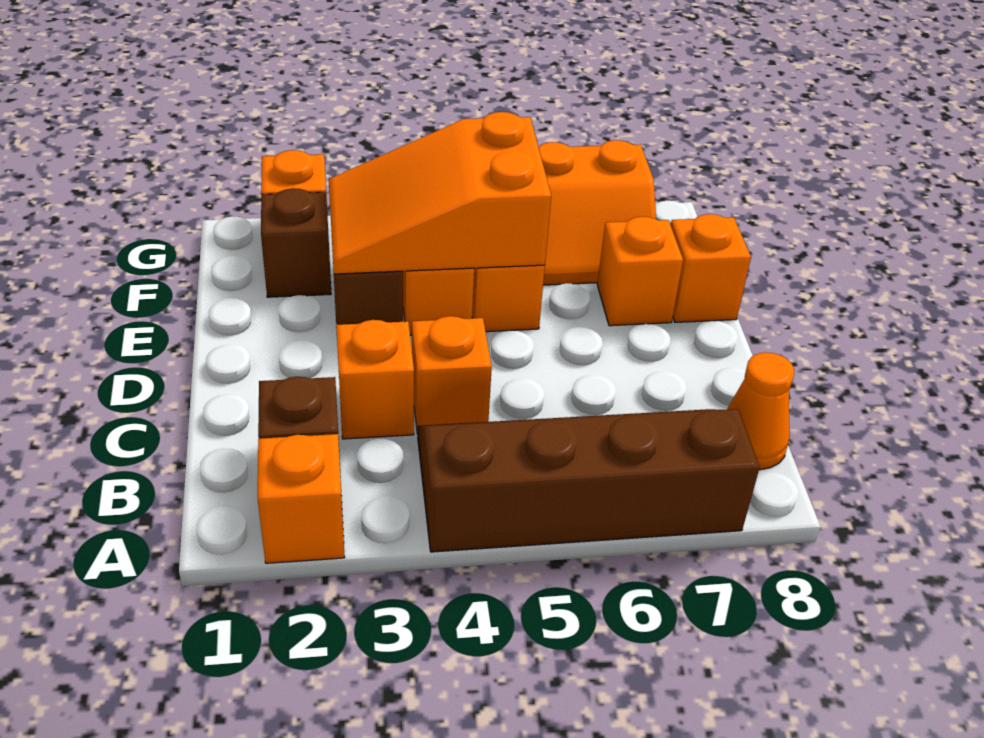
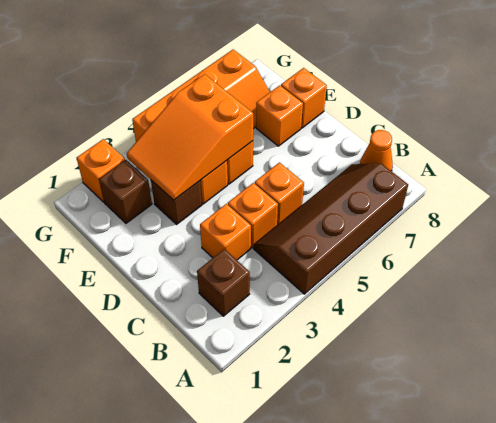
orange brick A2 level 1 -> orange brick C5 level 1

